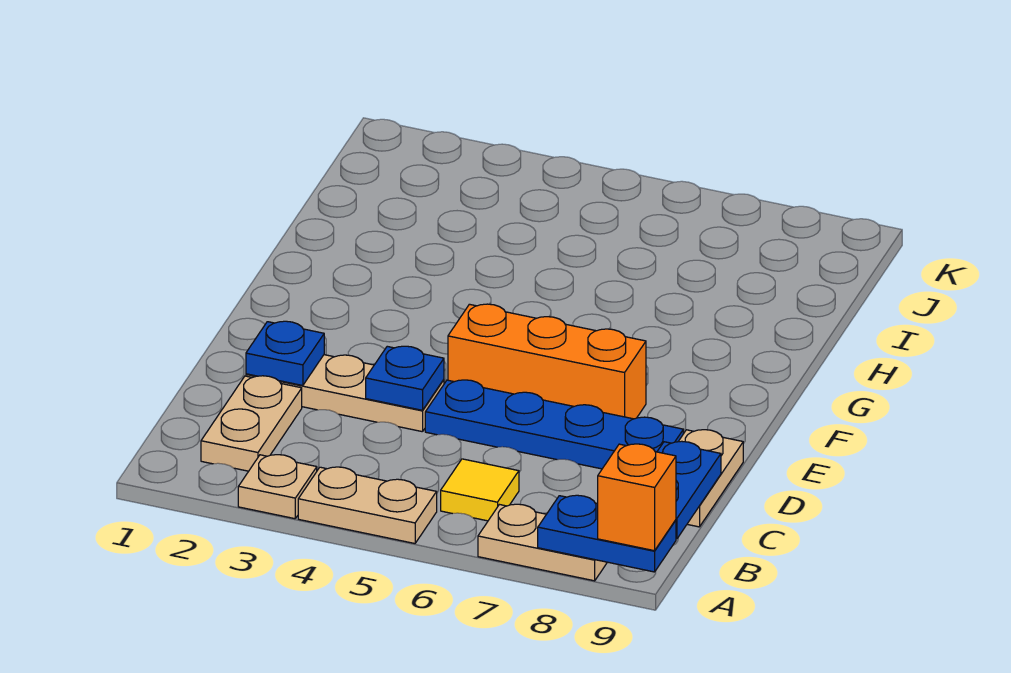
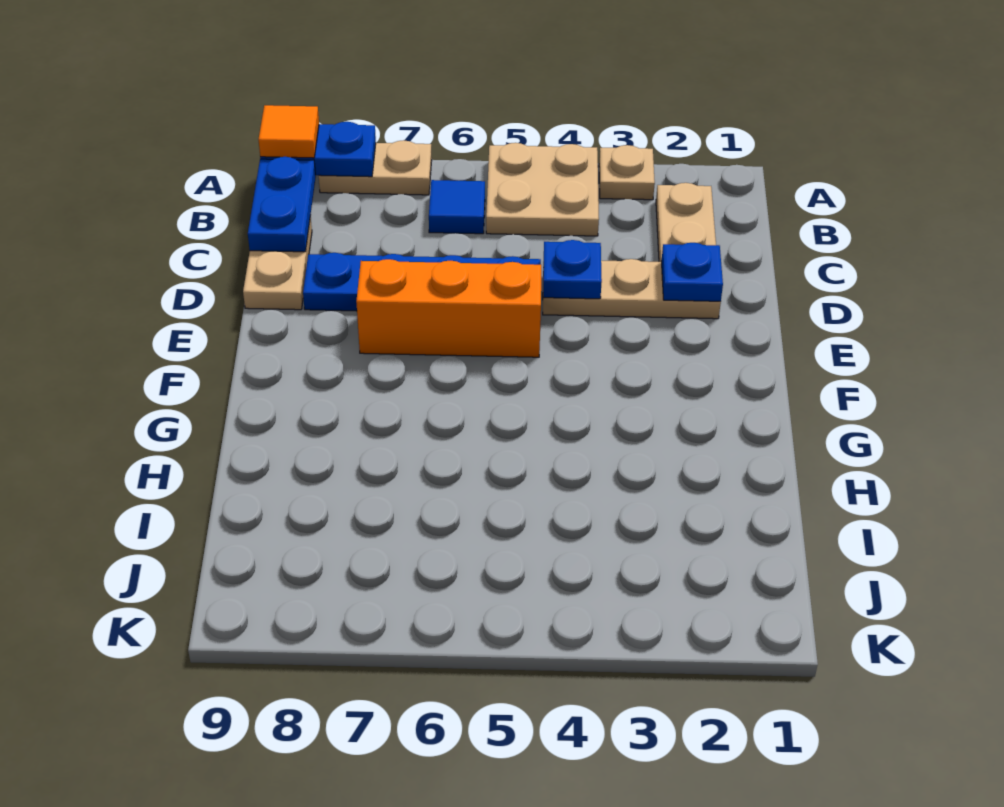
tan plate A4:A5 level 1 -> tan plate A4:B5 level 1
orange brick A9 level 3 -> orange tile A9 level 3
yellow tile B6 level 1 -> blue tile B6 level 1

